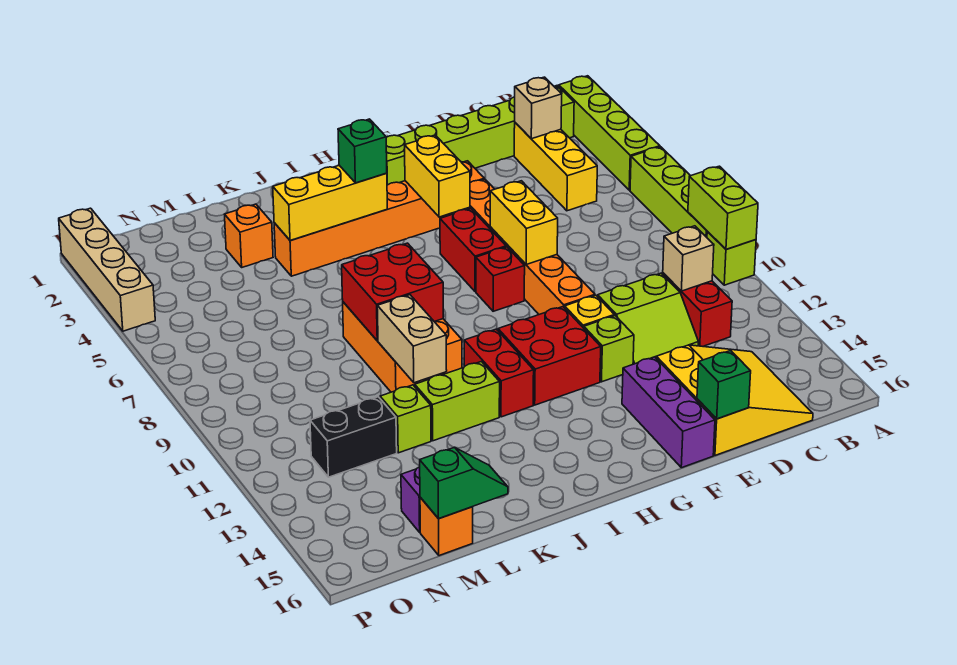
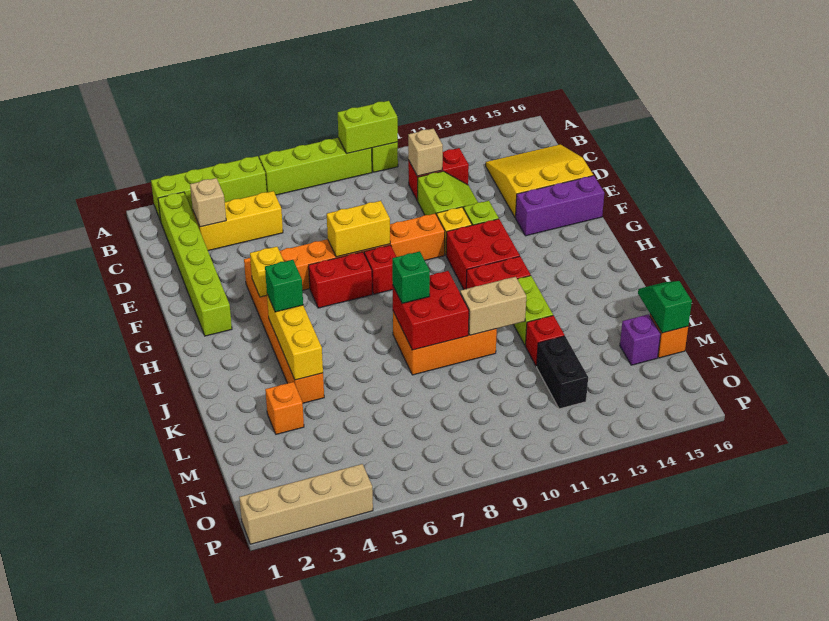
green brick E16 level 2 -> green brick J8 level 3
yellow brick G4:G5 level 2 -> yellow brick G4 level 2
lime brick L12 level 1 -> red brick L12 level 1

